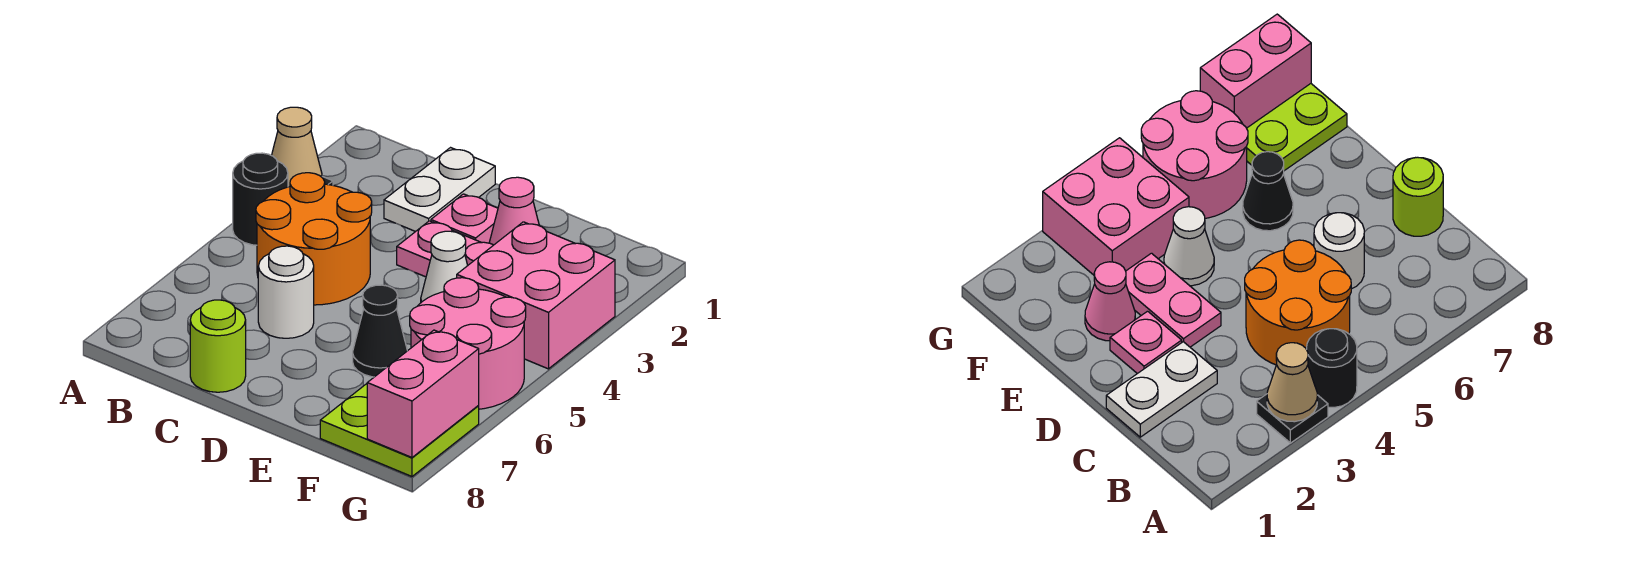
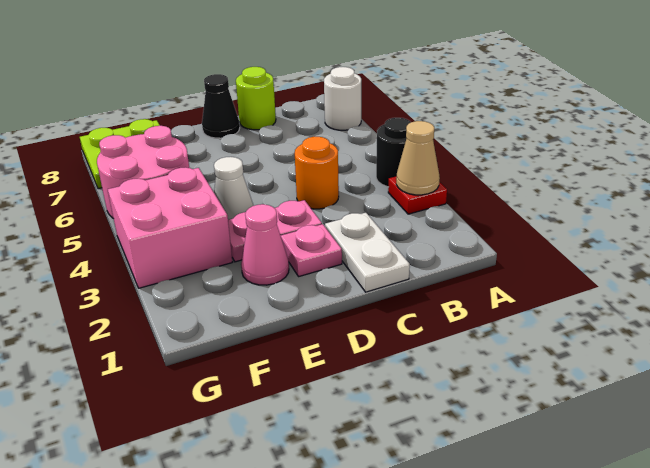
black plate A3 level 1 -> red plate A3 level 1
orange round brick B4:C5 level 1 -> orange round brick C4 level 1
white round brick C6 level 1 -> white round brick A7 level 1
black cone E6 level 1 -> black cone D8 level 1
pink brick G7:G8 level 2 -> none

